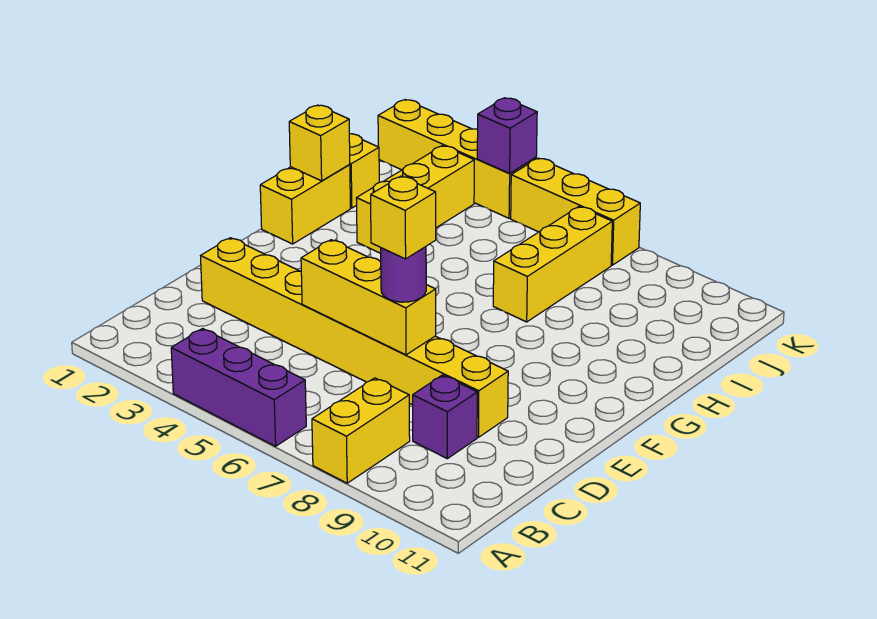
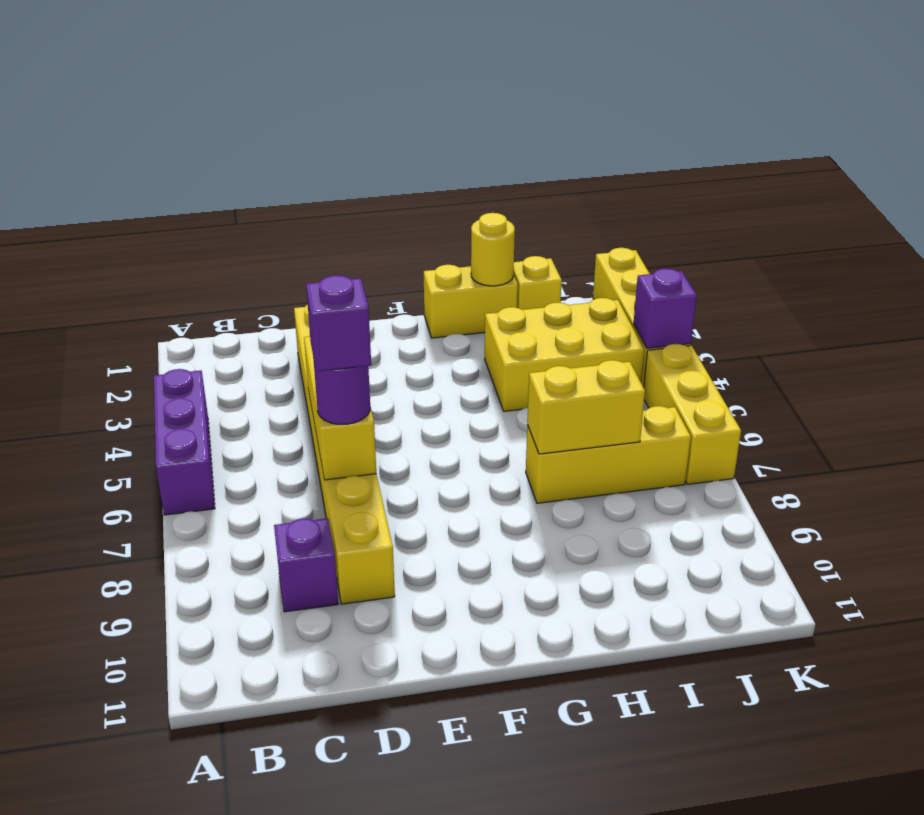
yellow brick A8:B8 level 1 -> yellow brick H7:I7 level 2
yellow brick D7 level 4 -> purple brick D7 level 4
yellow brick H1 level 2 -> yellow round brick H1 level 2
yellow brick H3:J3 level 1 -> yellow brick H3:J4 level 1

